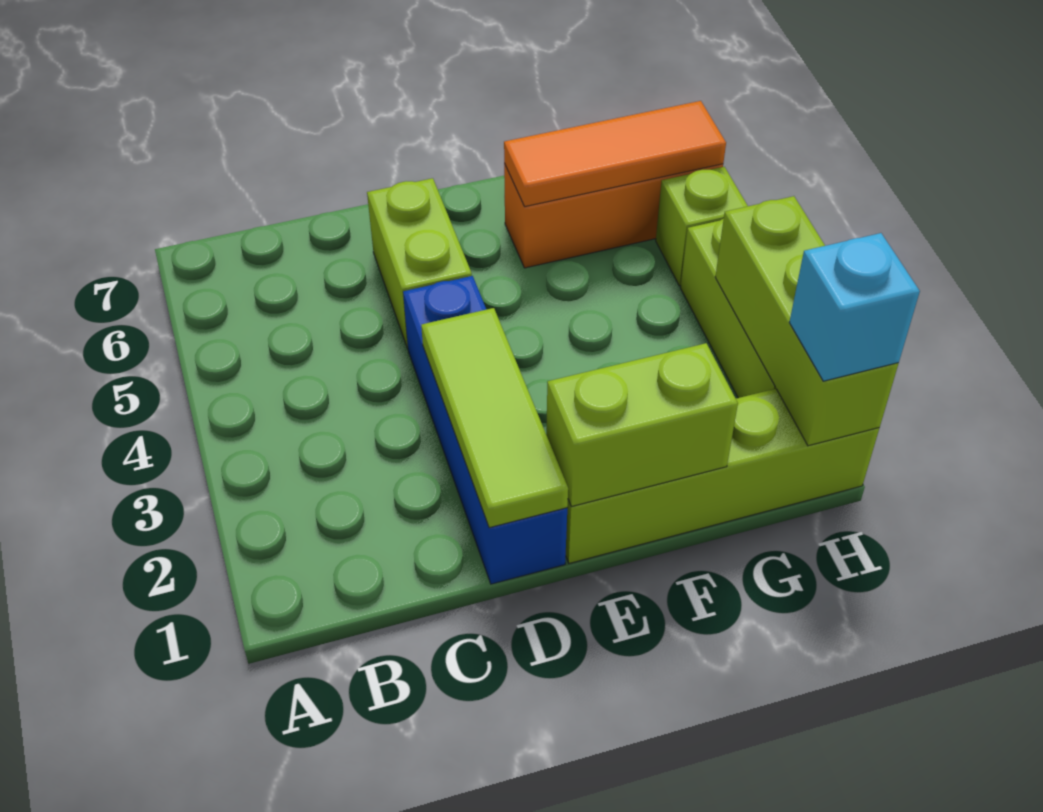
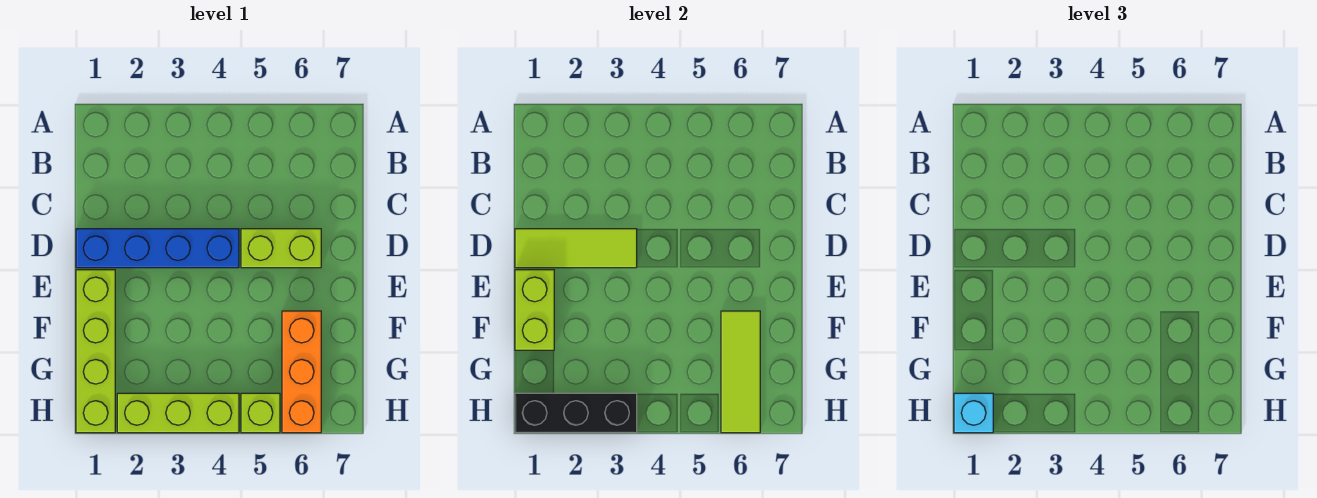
orange tile F6:H6 level 2 -> lime tile F6:H6 level 2
lime brick H1:H3 level 2 -> black brick H1:H3 level 2

